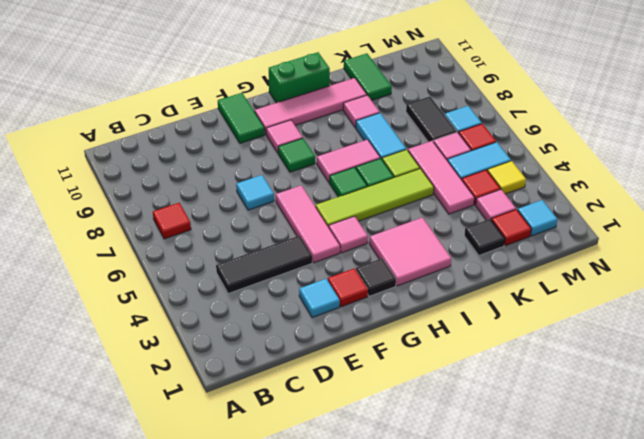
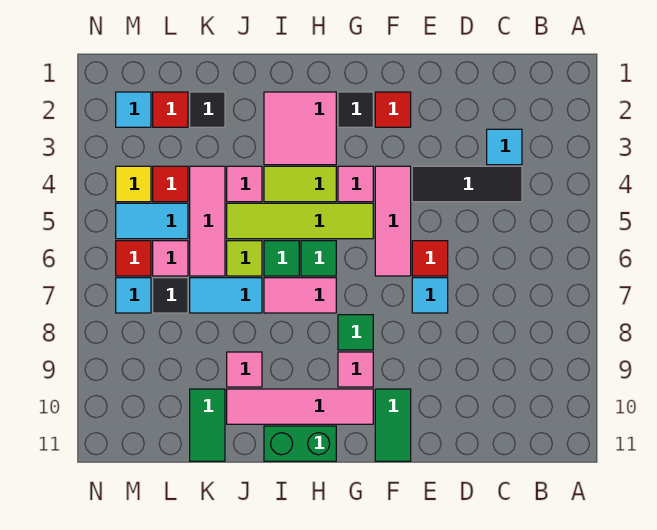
red tile B7 level 1 -> red tile E6 level 1
cyan tile E2 level 1 -> cyan tile C3 level 1
none -> lime tile H4:I4 level 1
cyan tile J7:J8 level 1 -> cyan tile J7:K7 level 1
pink tile L3 level 1 -> pink tile J4 level 1
black tile L7:L8 level 1 -> black tile L7 level 1

